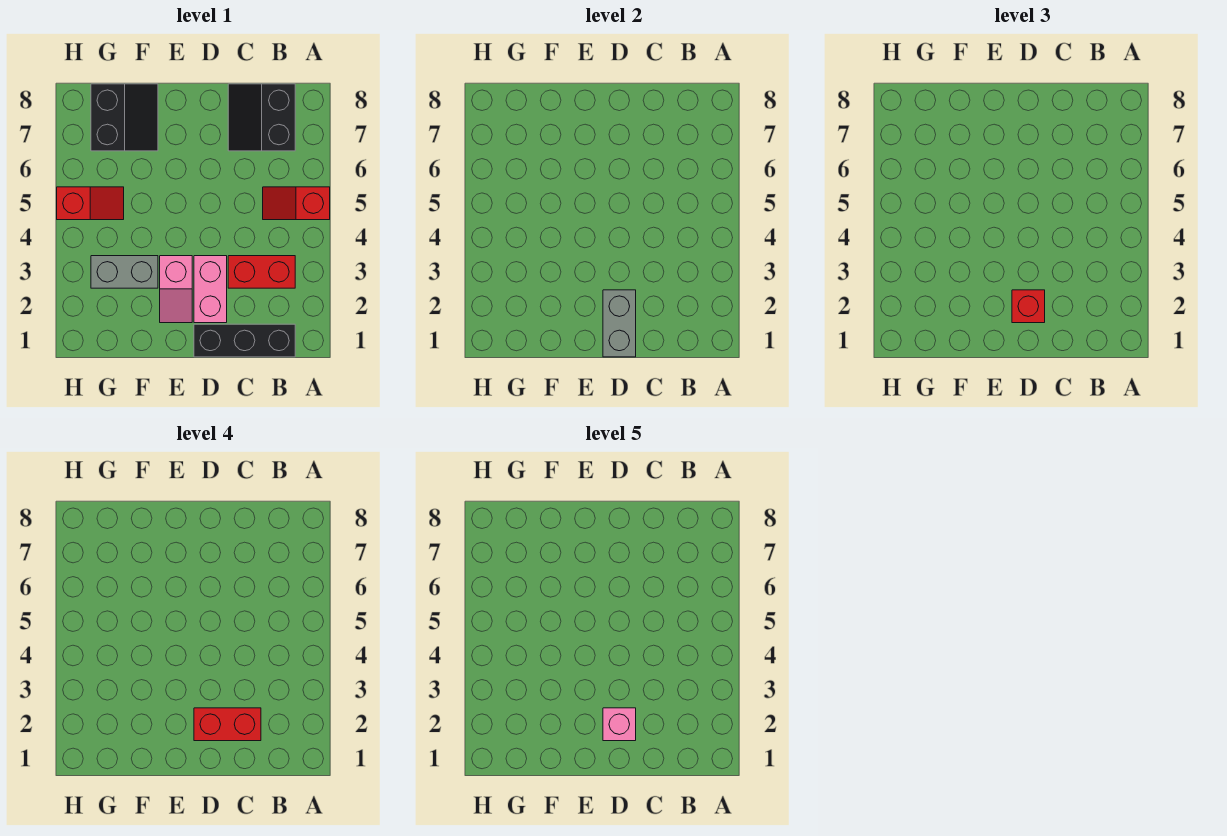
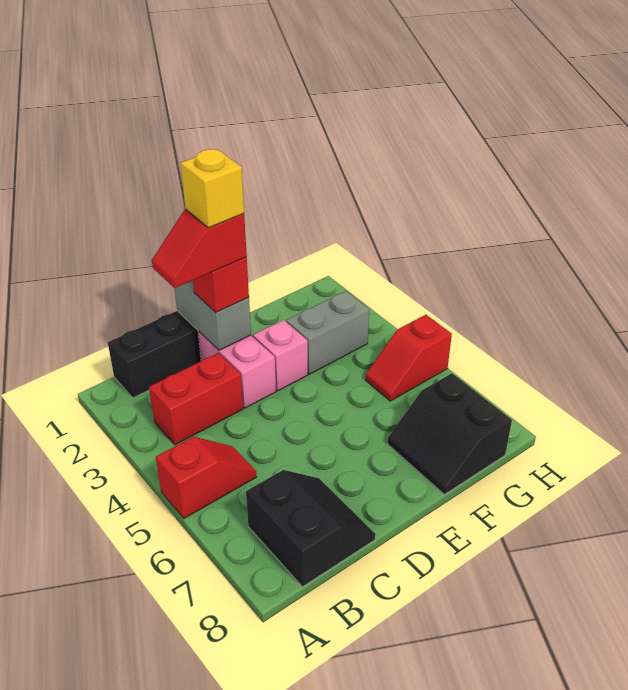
red brick C2:D2 level 4 -> red slope C2:D2 level 4 top D
pink brick D2 level 5 -> yellow brick D2 level 5

